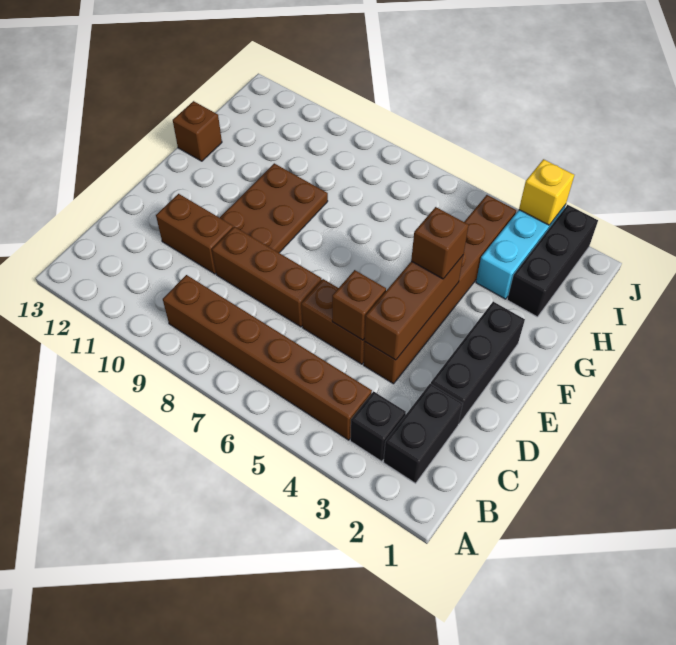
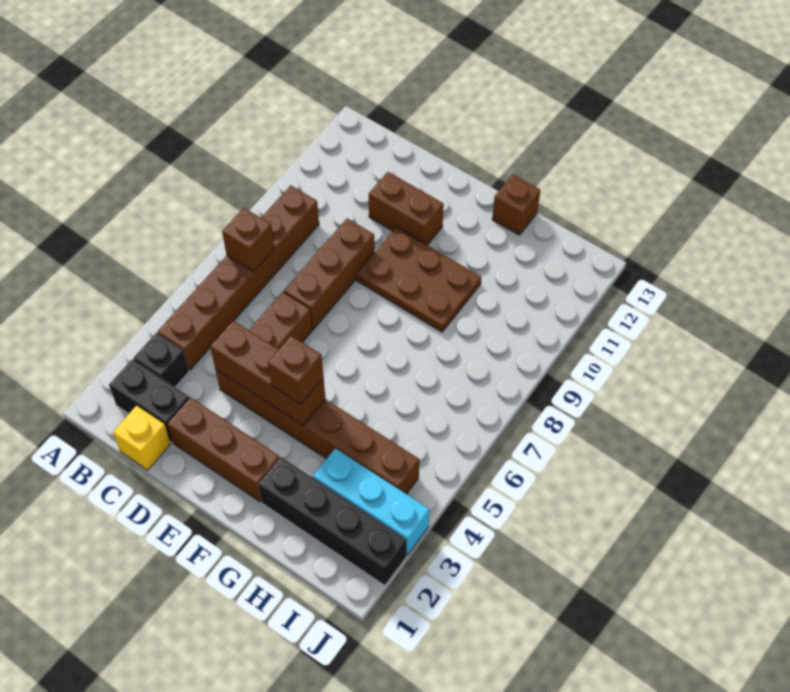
black brick D2:F2 level 1 -> brown brick D2:F2 level 1
brown brick D5 level 2 -> brown brick B7 level 2
brown brick D10:D11 level 1 -> brown brick D11:E11 level 1
black brick H2:J2 level 1 -> black brick G2:J2 level 1
yellow brick J3 level 2 -> yellow brick C1 level 1

